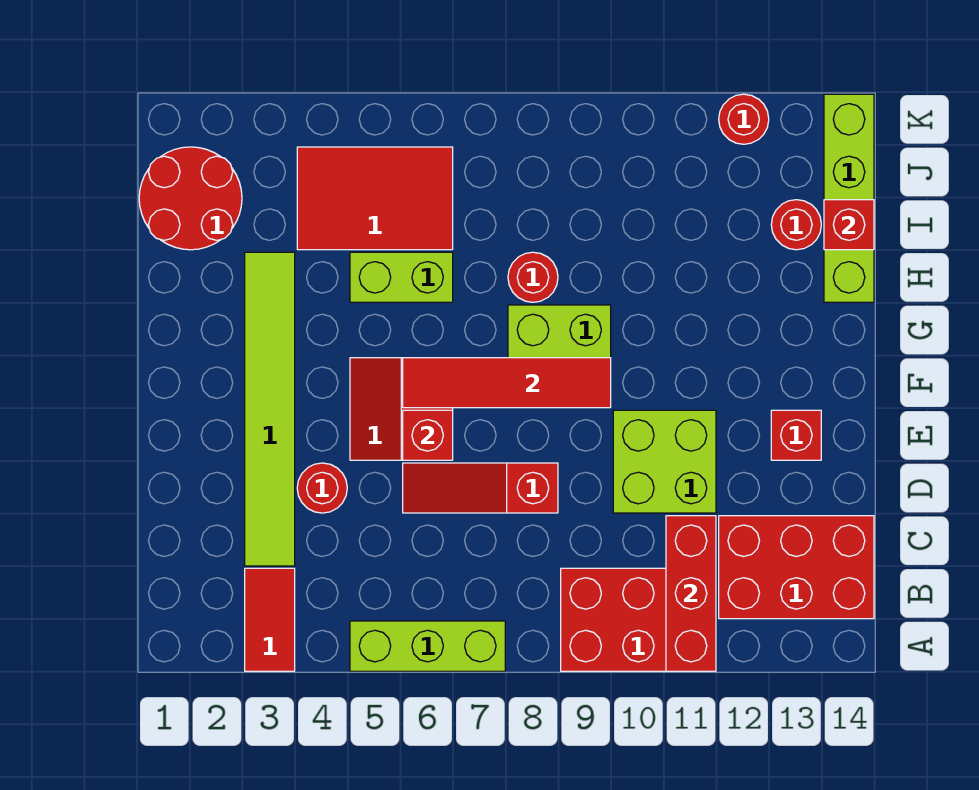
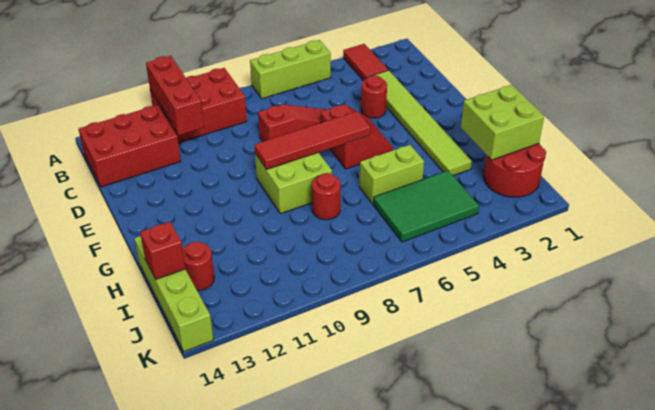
lime brick D10:E11 level 1 -> lime brick H1:I2 level 2
red brick E6 level 2 -> none
red brick E13 level 1 -> none
red tile I4:J6 level 1 -> green tile I4:J6 level 1
red round brick K12 level 1 -> none

